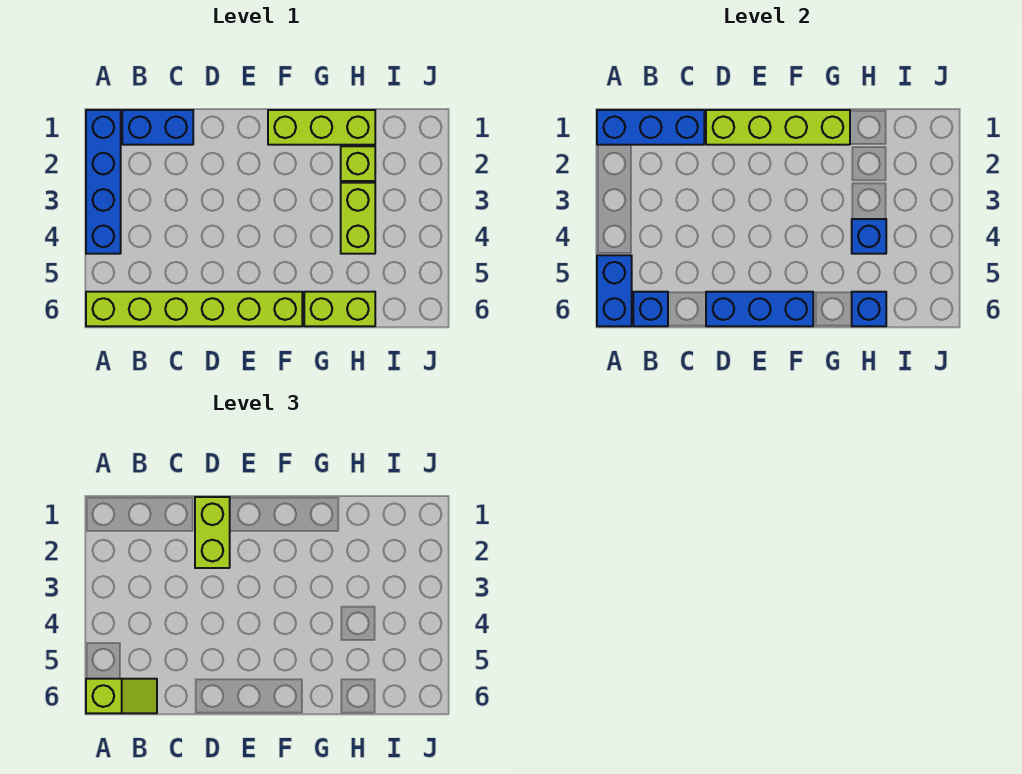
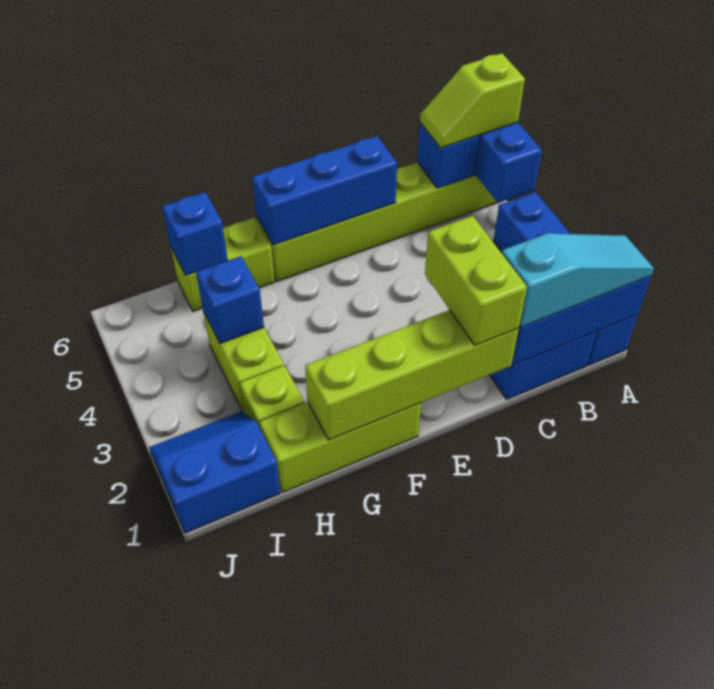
none -> cyan slope A1:C1 level 3 top C
none -> blue slope I1:J2 level 1 top 1

